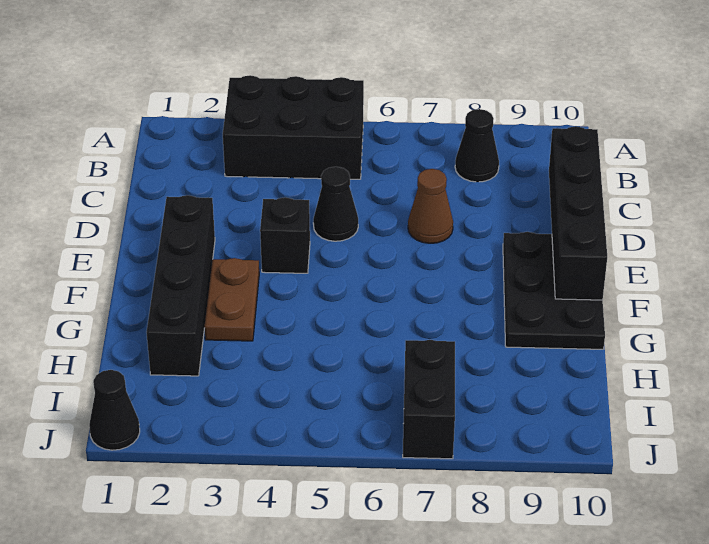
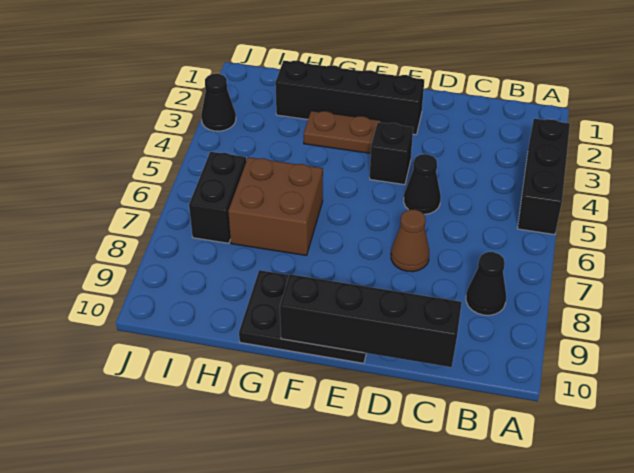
black brick A3:B5 level 1 -> black brick A3:A5 level 1
none -> brown brick G6:H7 level 1
black brick I7:J7 level 1 -> black brick I6:I7 level 1
black cone J1 level 1 -> black cone J3 level 1

